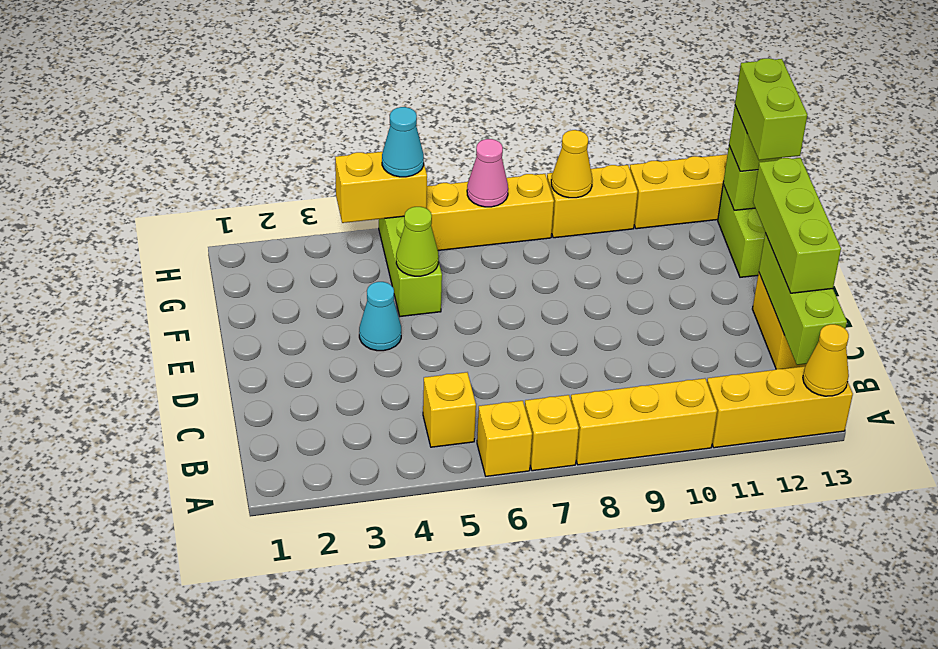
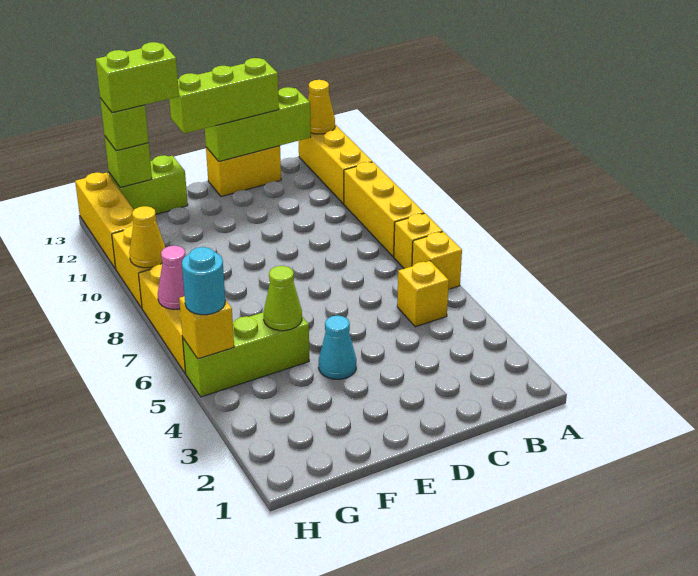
yellow brick H4:H5 level 2 -> yellow brick H5 level 2
cyan cone H5 level 3 -> cyan round brick H5 level 3

